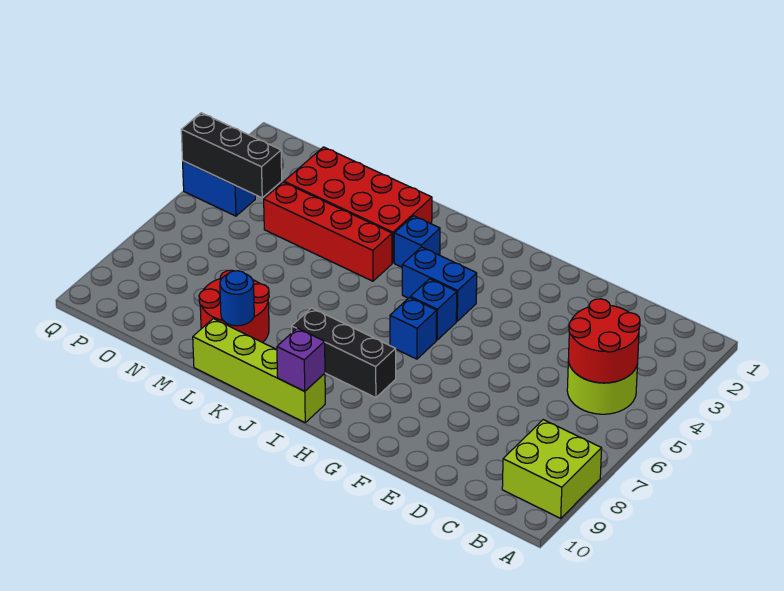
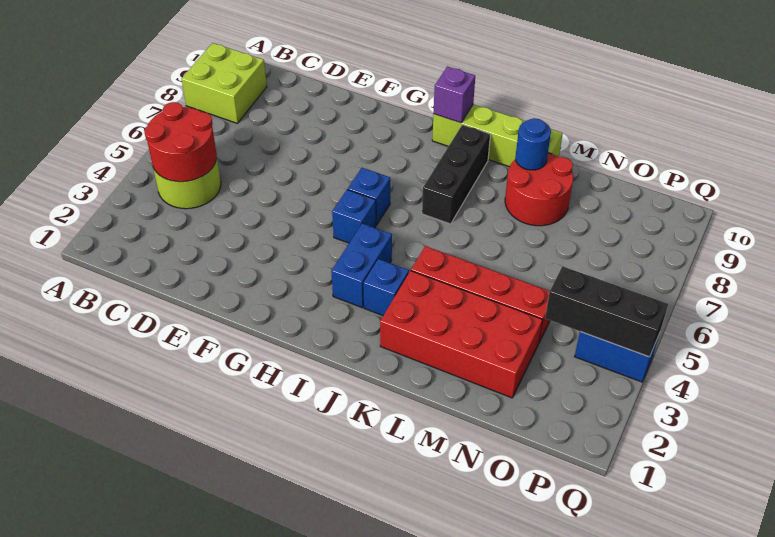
blue brick H4:I4 level 1 -> blue brick I3:I4 level 1
black brick H8:J8 level 1 -> black brick J7:J9 level 1

